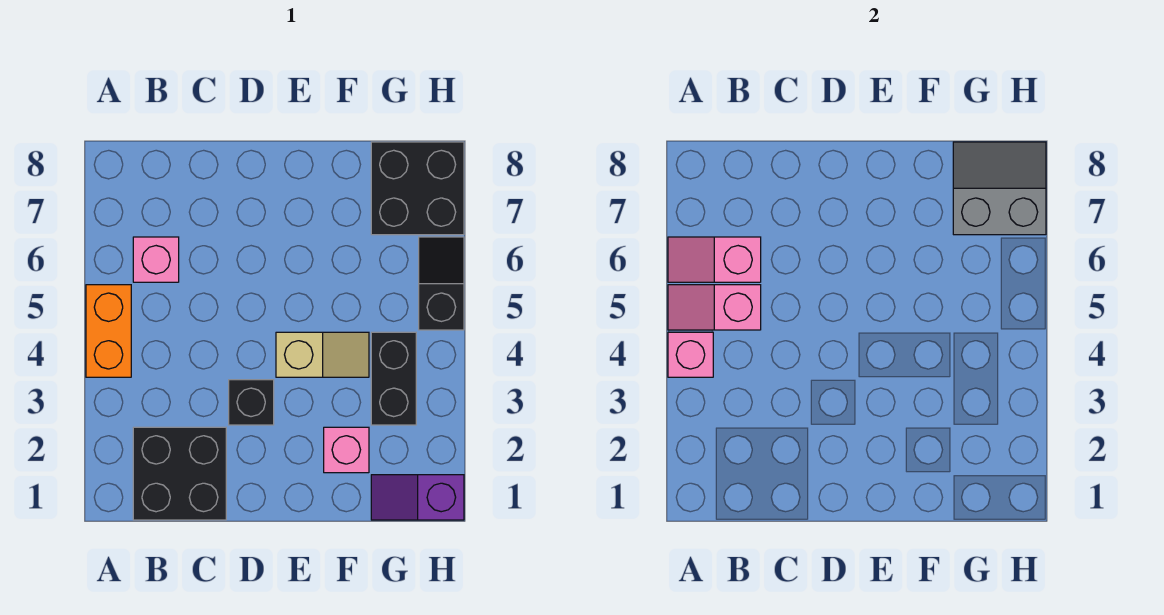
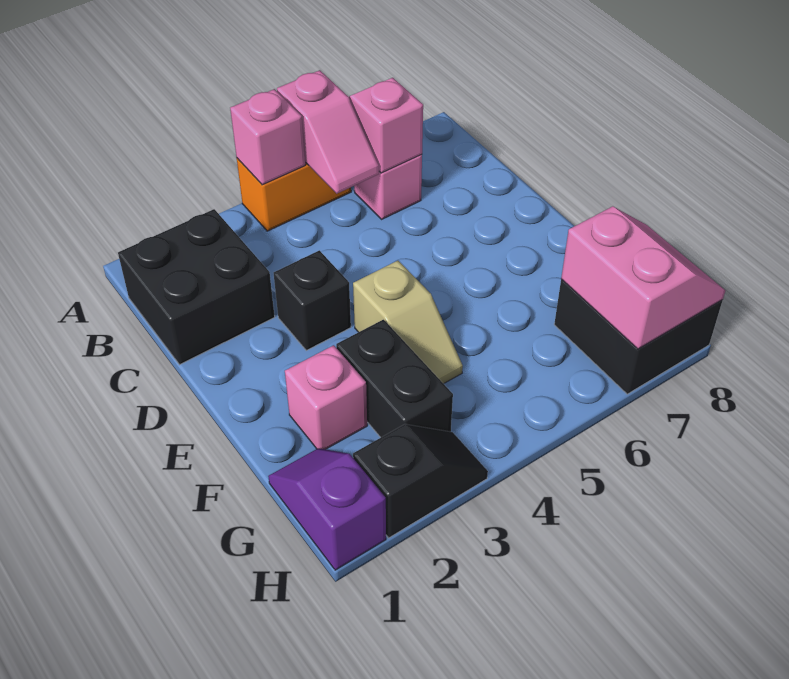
pink slope A5:B5 level 2 top B -> pink slope A5:B5 level 2 top A
black brick G3:G4 level 1 -> black brick F3:G3 level 1
grey slope G7:H8 level 2 top 7 -> pink slope G7:H8 level 2 top 7
black slope H5:H6 level 1 top 5 -> black slope H2:H3 level 1 top 2

